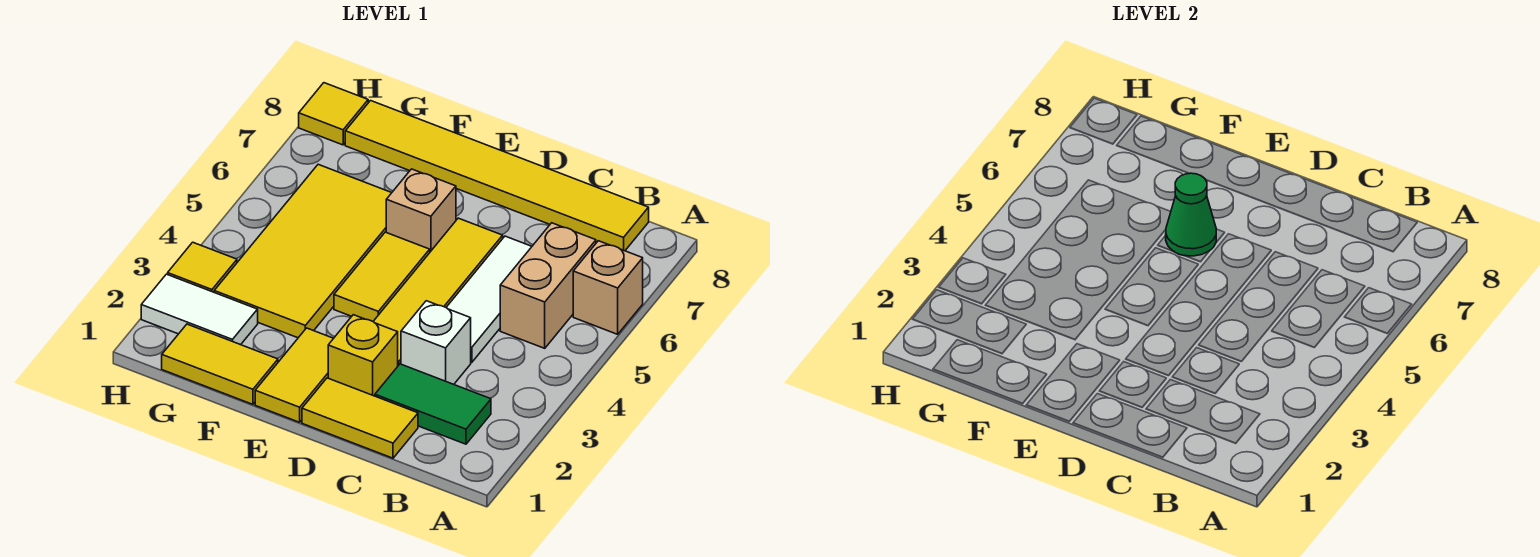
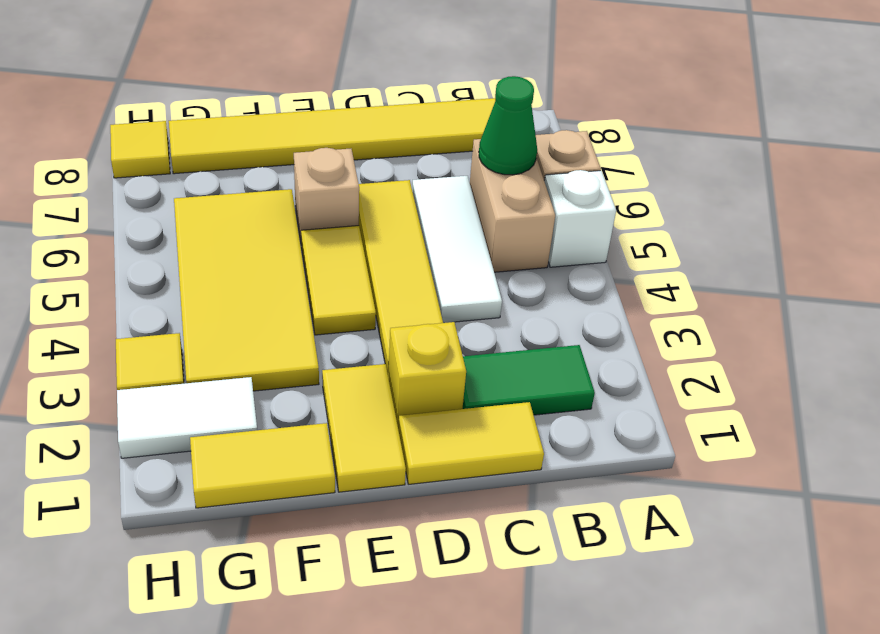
white brick C3 level 1 -> white brick A5 level 1
green cone E6 level 2 -> green cone B6 level 2

